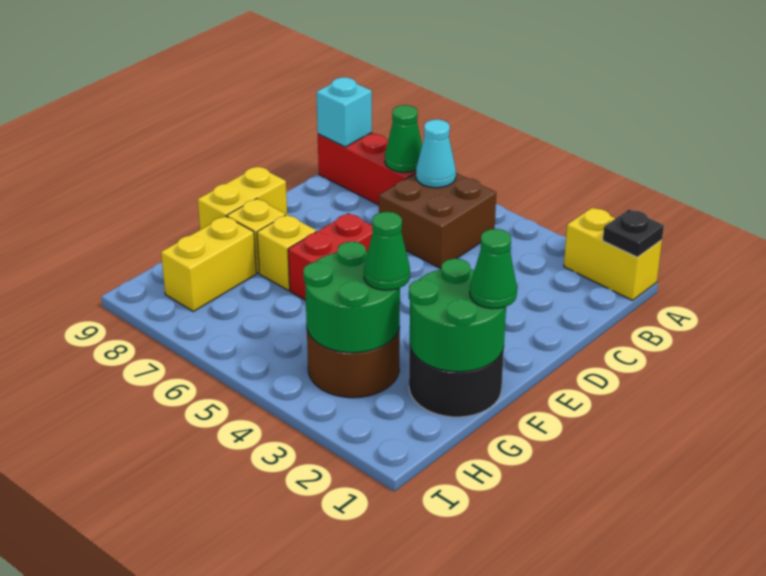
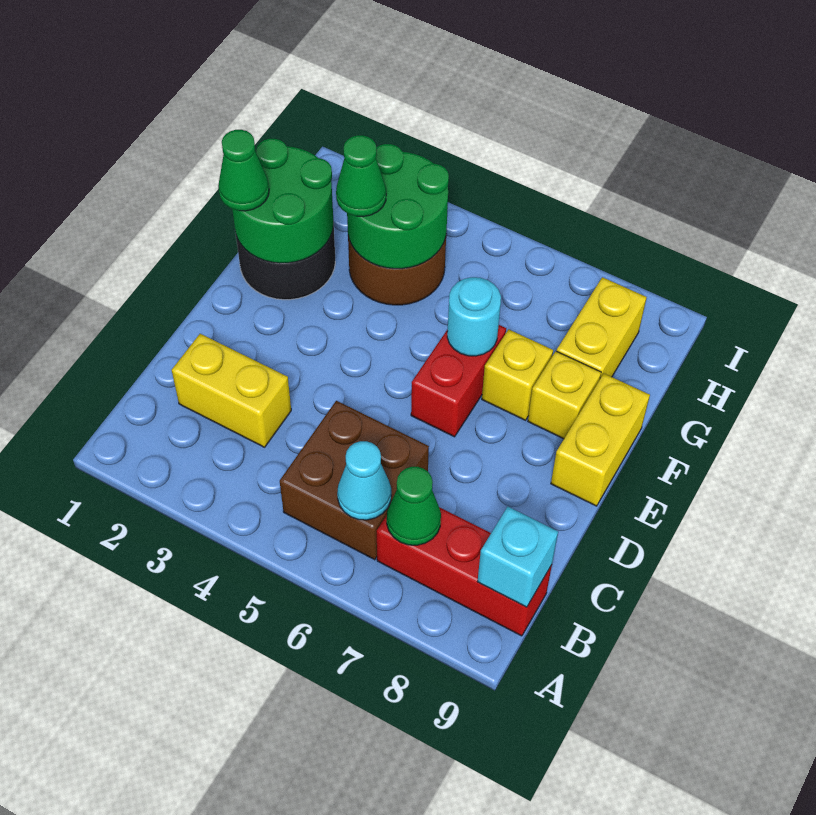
yellow brick A1:A2 level 1 -> yellow brick C2:C3 level 1
black plate A1 level 2 -> none
none -> cyan round brick F6 level 2

